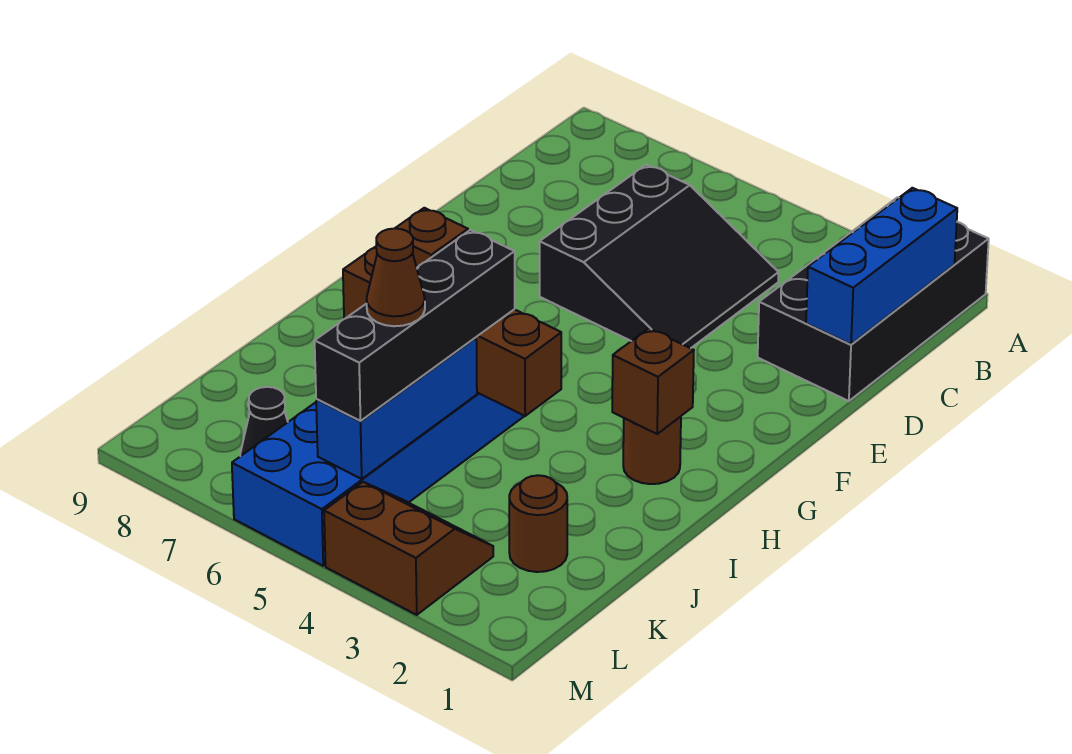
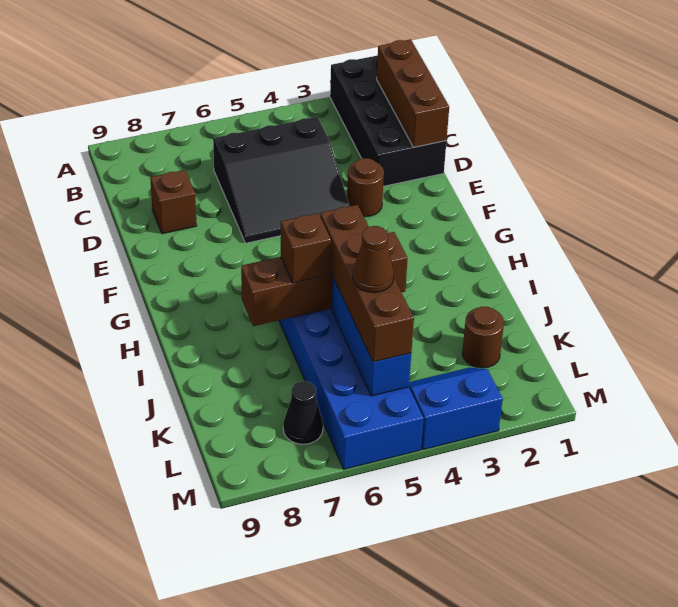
blue brick B1:D1 level 2 -> brown brick B1:D1 level 2
black slope C4:E6 level 1 top 6 -> black slope C4:E6 level 1 top C
brown round brick H2 level 1 -> brown round brick E3 level 1
brown brick H2 level 2 -> brown brick D8 level 1
black brick I5:L5 level 3 -> brown brick I5:L5 level 3
brown slope L3:M4 level 1 top M -> blue slope L3:M4 level 1 top M

